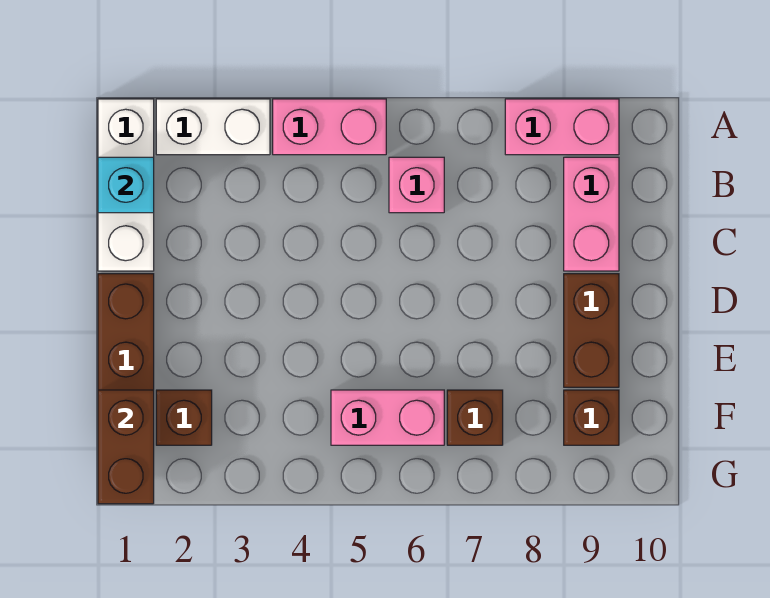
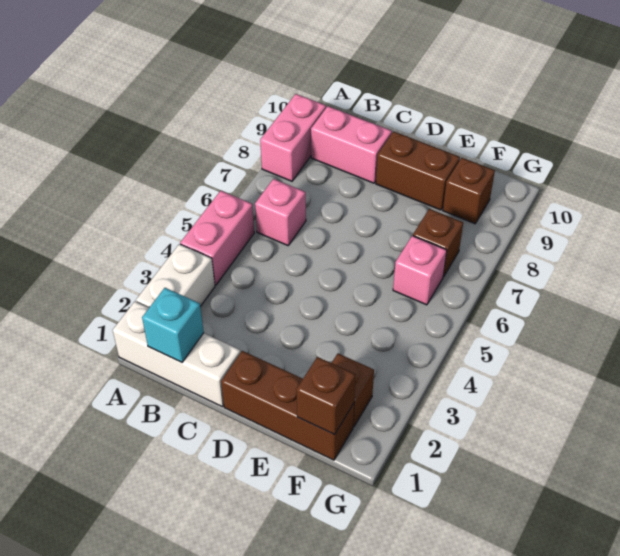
brown brick F1:G1 level 2 -> brown brick F1 level 2
pink brick F5:F6 level 1 -> pink brick F6 level 1

